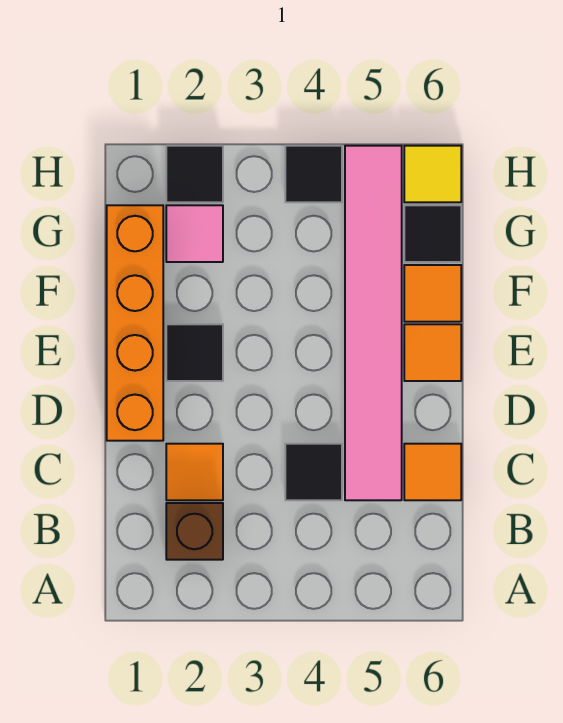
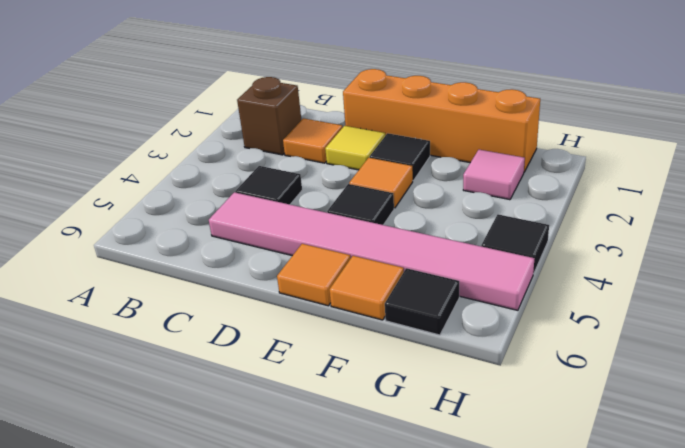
orange tile C6 level 1 -> orange tile E3 level 1
black tile H2 level 1 -> black tile E4 level 1
yellow tile H6 level 1 -> yellow tile D2 level 1

